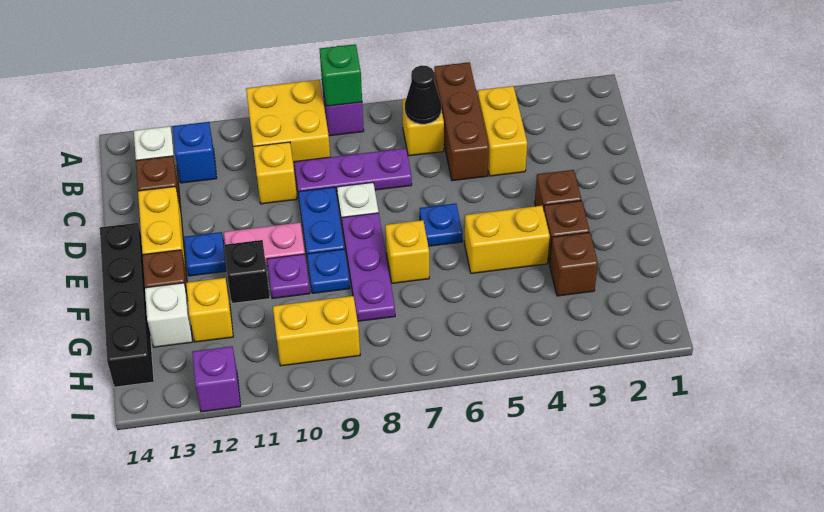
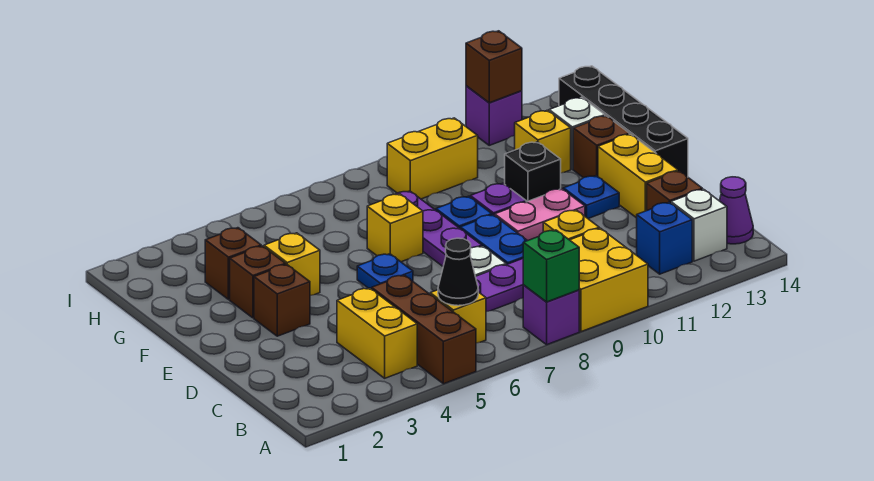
none -> purple cone B14 level 1
yellow brick F4:F5 level 1 -> yellow brick F4 level 1
none -> brown brick I12 level 2

